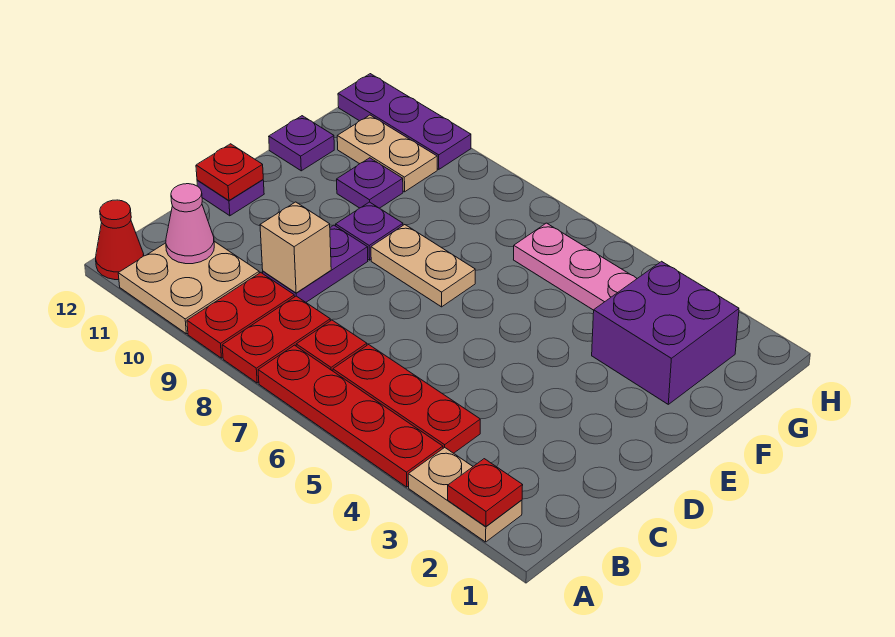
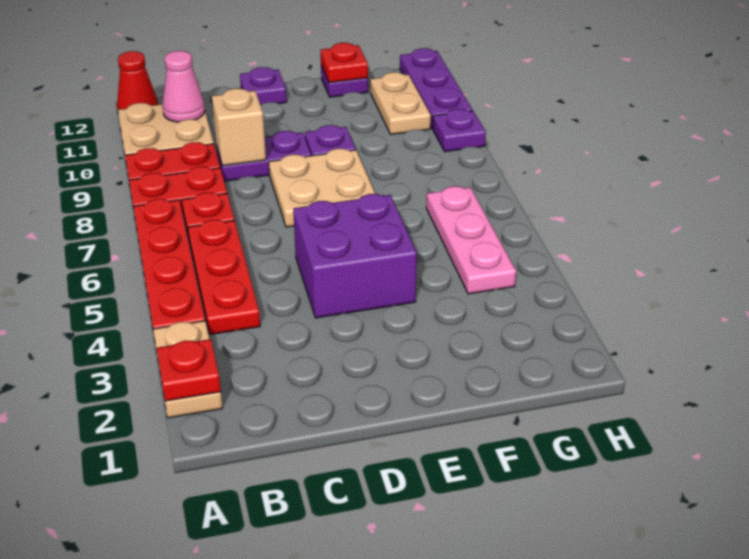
red plate D12 level 2 -> red plate F12 level 2
tan plate E7:E8 level 1 -> tan plate D7:E8 level 1
purple brick F2:G3 level 1 -> purple brick D4:E5 level 1
purple plate F10 level 1 -> purple plate H9 level 1

